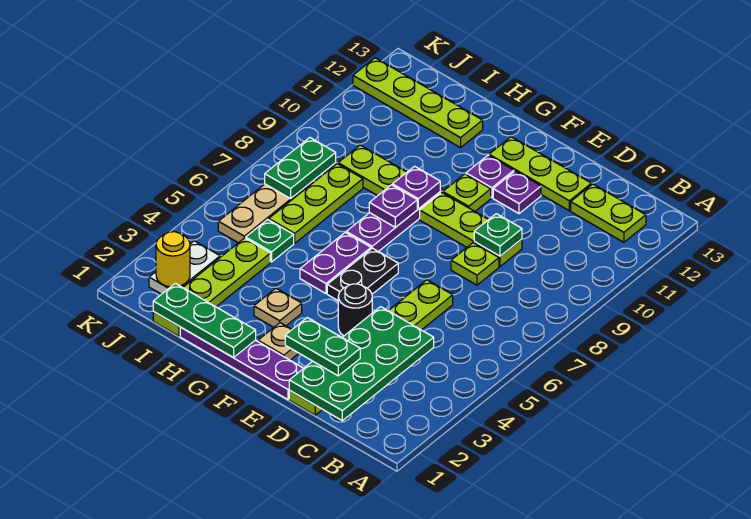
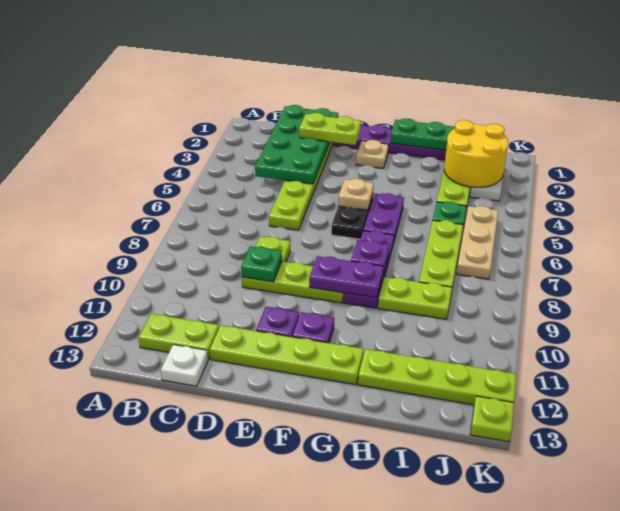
none -> white plate C13 level 1
green plate D2:E2 level 3 -> lime plate D2:E2 level 3
lime plate D12:F12 level 1 -> lime plate D12:G12 level 1
black round brick E4 level 1 -> none
lime plate F10 level 1 -> lime plate K13 level 1
tan plate G3 level 1 -> tan plate F5 level 2
purple plate G9 level 2 -> purple plate F9:G9 level 2
yellow round brick J2 level 2 -> yellow round brick I2:J3 level 2
green plate J7:J8 level 2 -> none

